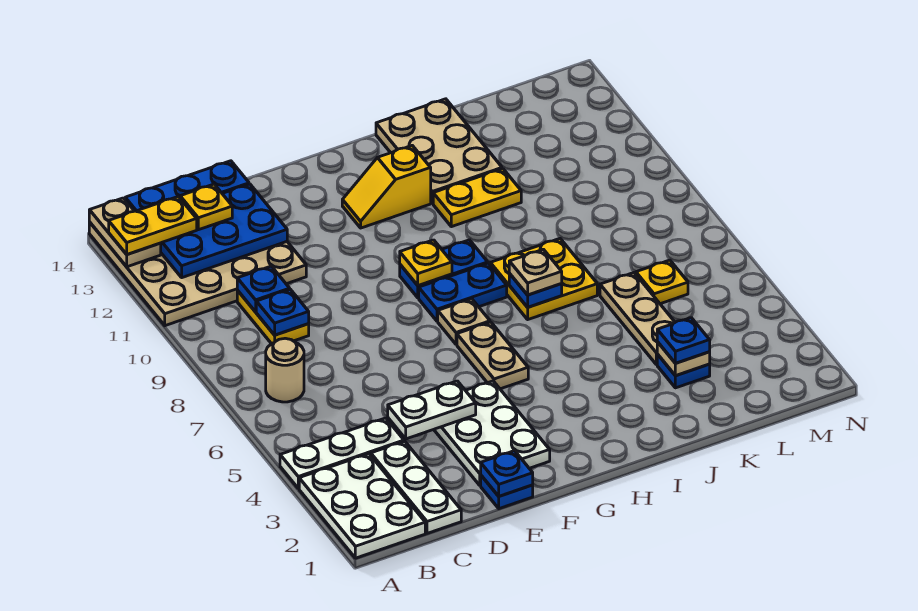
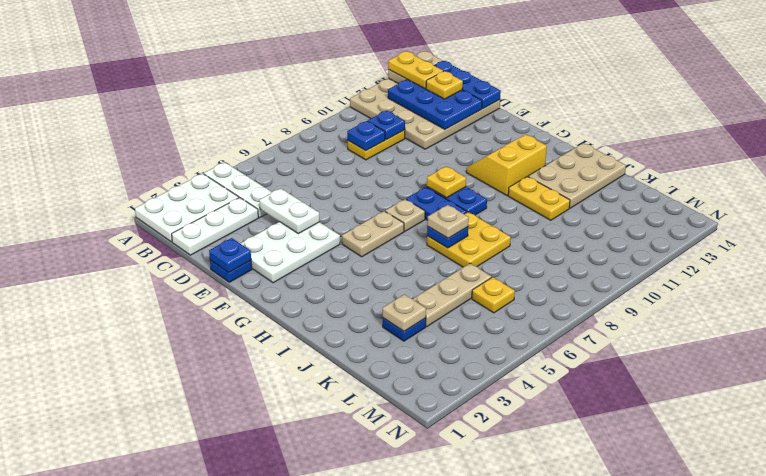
tan round brick B7 level 1 -> none
yellow slope G12:H12 level 1 top H -> yellow slope G11:H12 level 1 top H
blue plate K3 level 3 -> none

